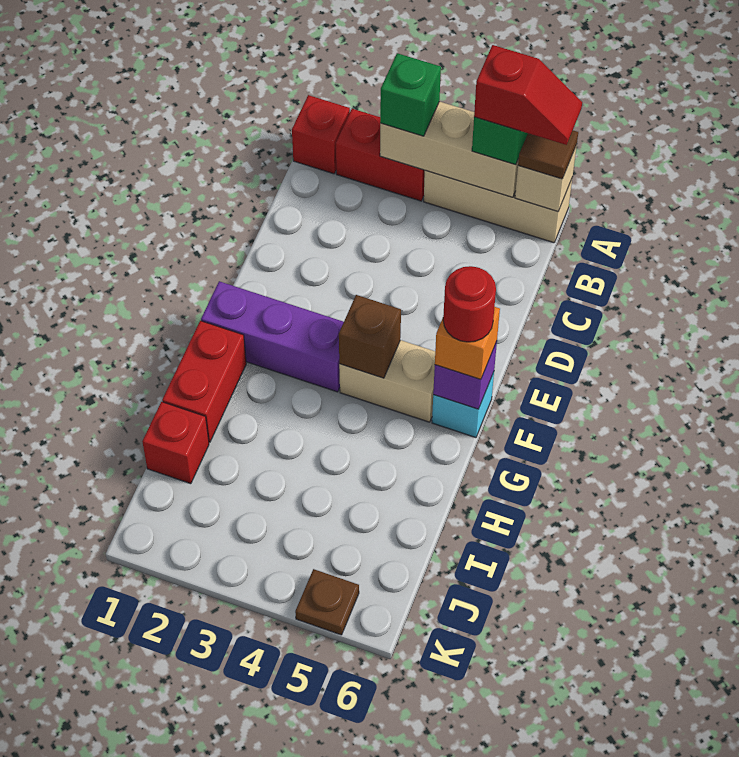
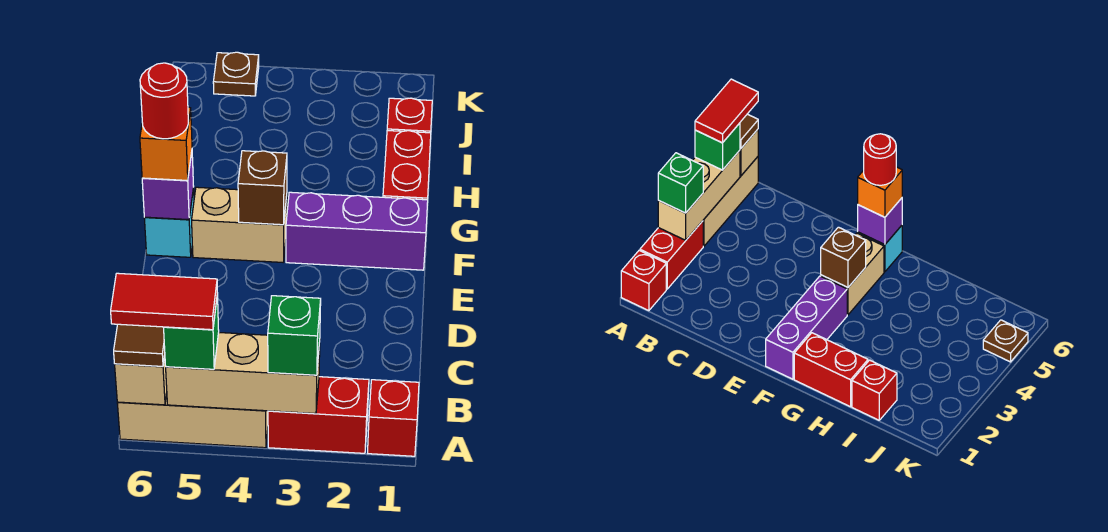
red slope A5:A6 level 4 top 5 -> red tile A5:A6 level 4

